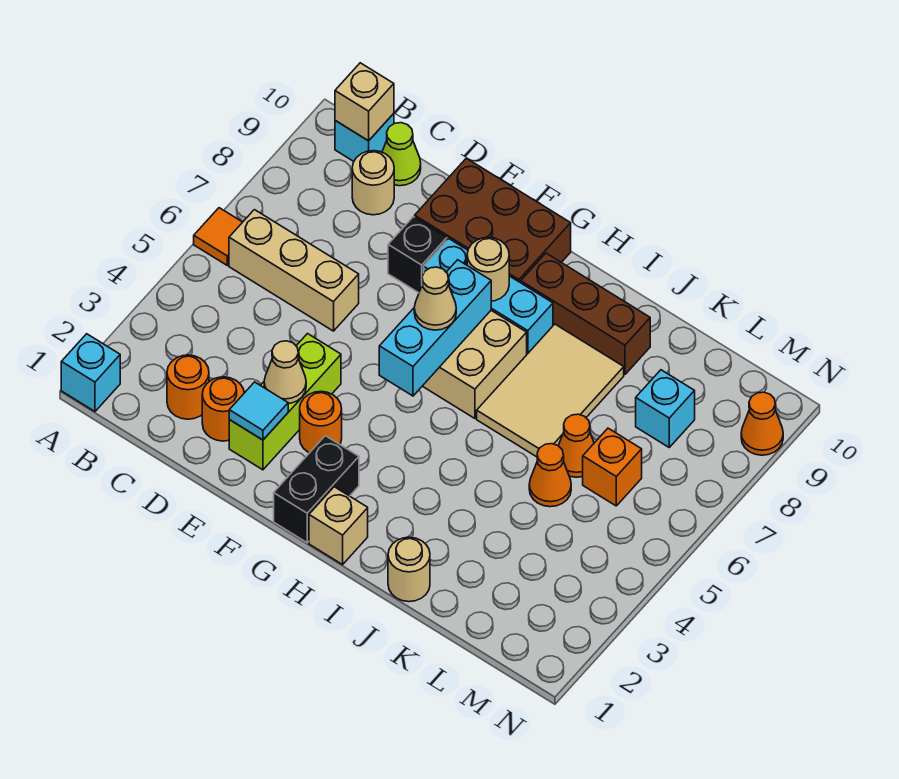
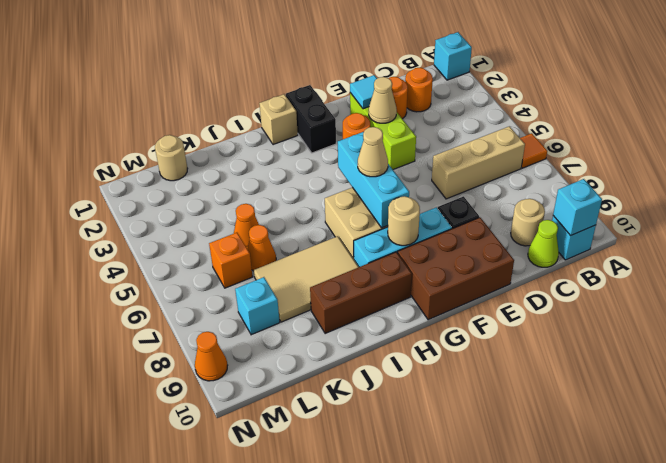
tan brick B10 level 2 -> cyan brick B10 level 2
tan tile I6:J8 level 1 -> tan tile I7:K8 level 1
tan round brick J1 level 1 -> tan round brick L1 level 1

